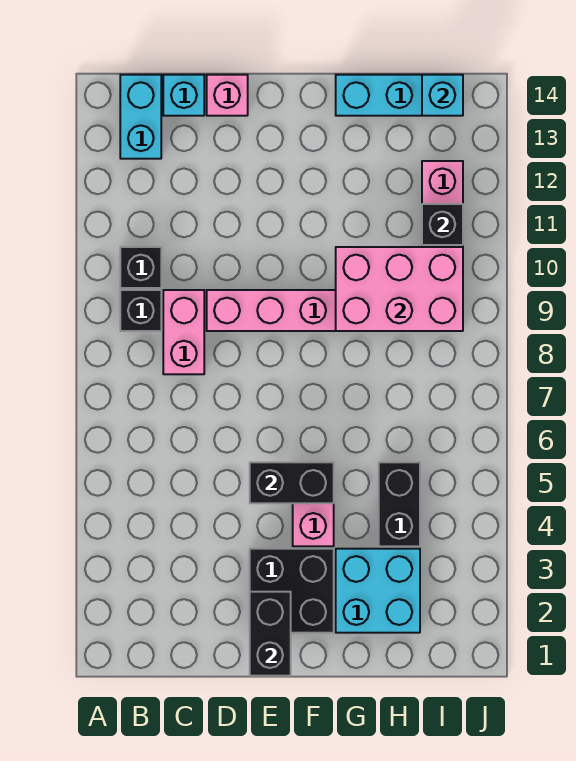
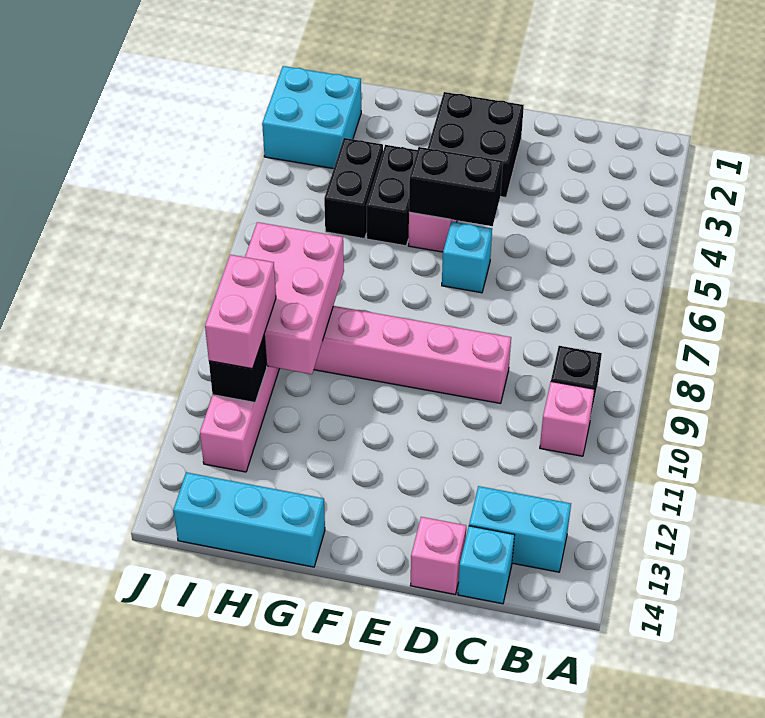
black brick B10 level 1 -> pink brick B10 level 1
cyan brick B13:B14 level 1 -> cyan brick B13:C13 level 1
pink brick C8:C9 level 1 -> pink brick I10:I11 level 3
black brick E1:E2 level 2 -> black brick G4:G5 level 1
cyan brick G2:H3 level 1 -> cyan brick I2:J3 level 1
pink brick G9:I10 level 2 -> pink brick H8:I10 level 2
cyan brick I14 level 2 -> cyan brick E6 level 1

